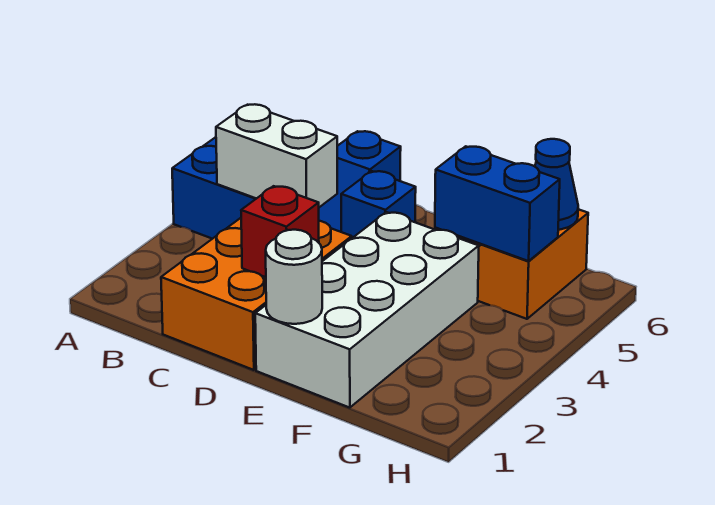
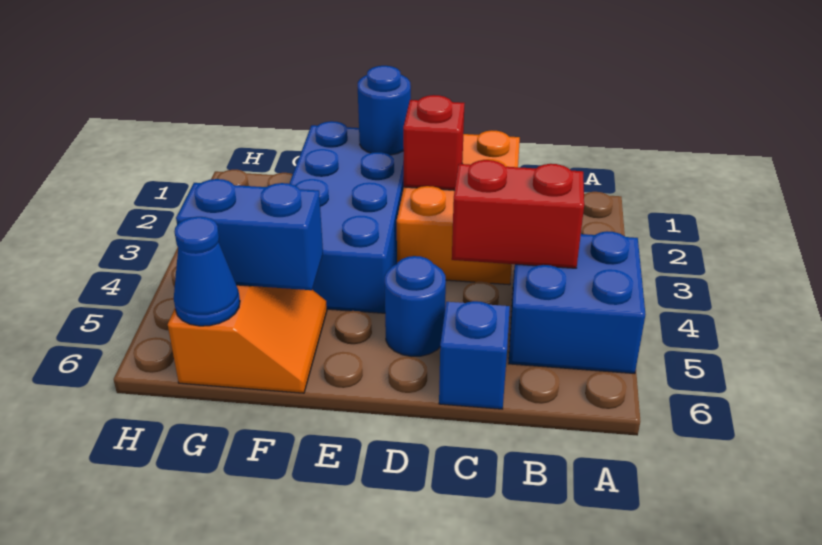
white brick B4:C4 level 2 -> red brick B4:C4 level 2
blue brick D5 level 1 -> blue round brick D5 level 1
white brick E1:F4 level 1 -> blue brick E1:F4 level 1
white round brick E1 level 2 -> blue round brick E1 level 2

